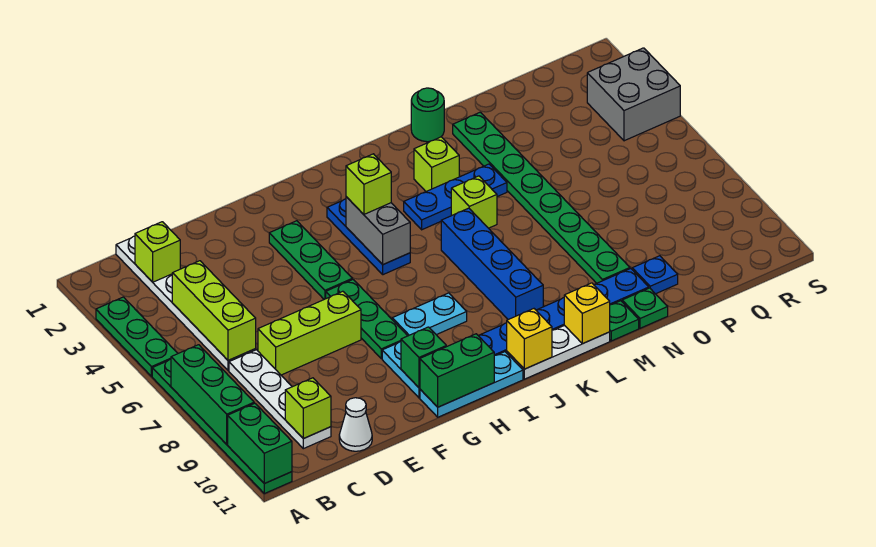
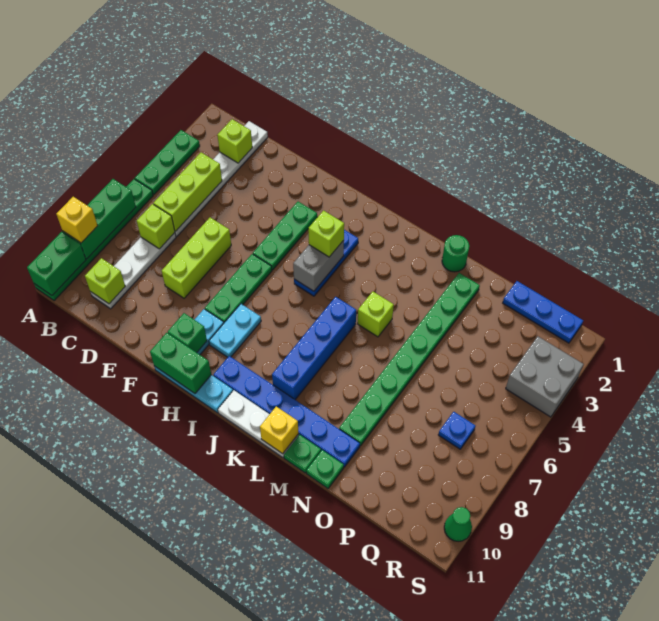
lime brick D7:F7 level 1 -> lime brick E6:E8 level 1
white cone D11 level 1 -> none
cyan plate H8:I8 level 1 -> cyan plate H8:H9 level 1
yellow brick J11 level 2 -> yellow brick A9 level 3
blue plate K4:M4 level 1 -> blue plate P1:R1 level 1
lime brick L3 level 1 -> lime brick C7 level 2
blue plate O10 level 1 -> blue plate Q7 level 1
none -> green cone S10 level 1

